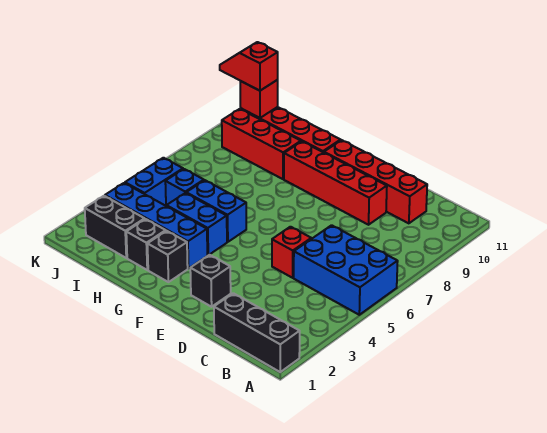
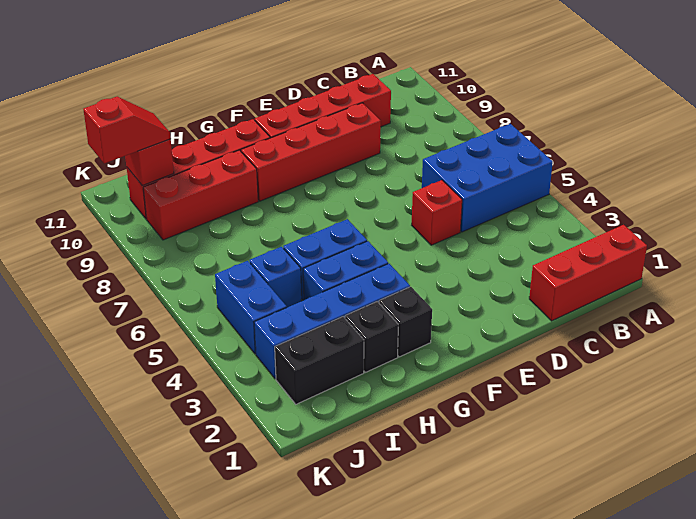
black brick A1:C1 level 1 -> red brick A1:C1 level 1
black brick E2 level 1 -> none
red slope J10:K10 level 3 top J -> red slope J10:K10 level 3 top K

